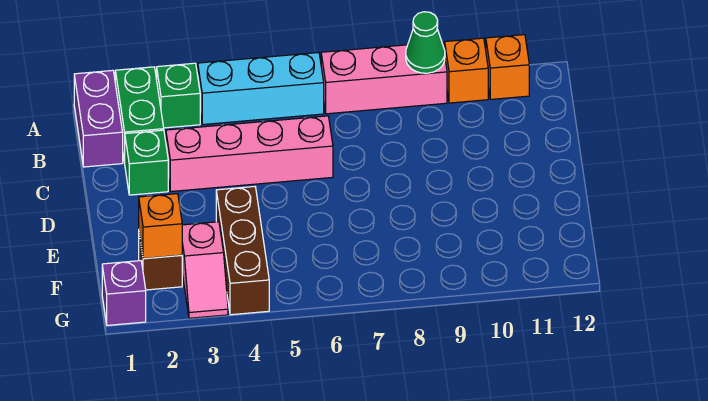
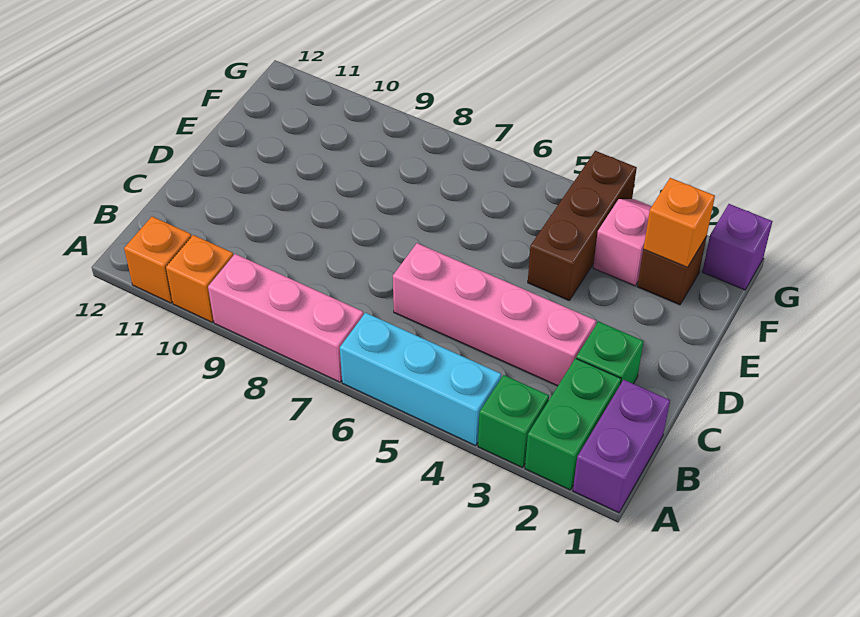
green cone A9 level 2 -> none

